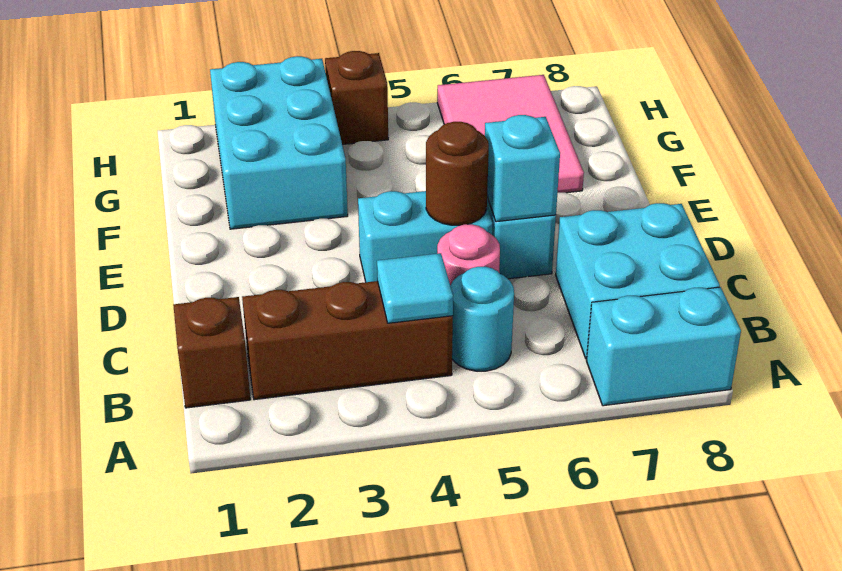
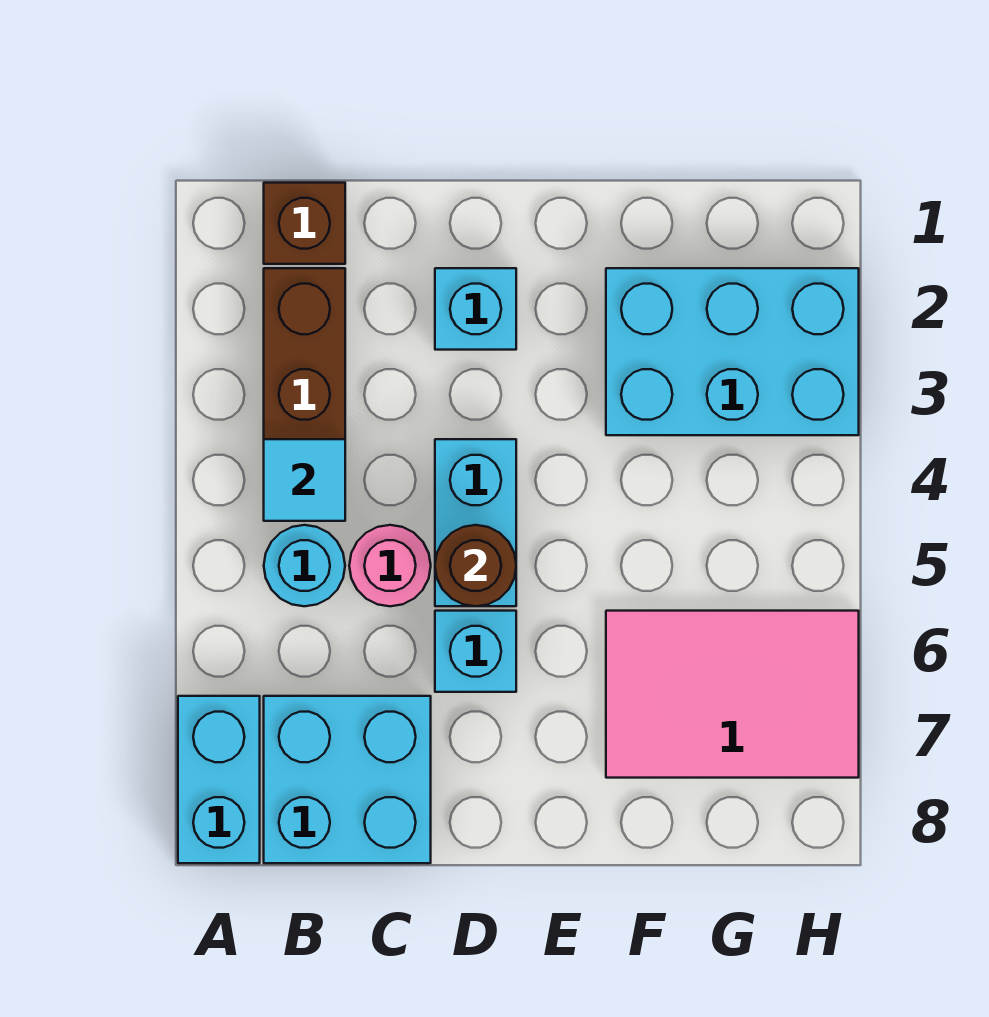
cyan brick D6 level 2 -> cyan brick D2 level 1
brown brick H4 level 1 -> none

